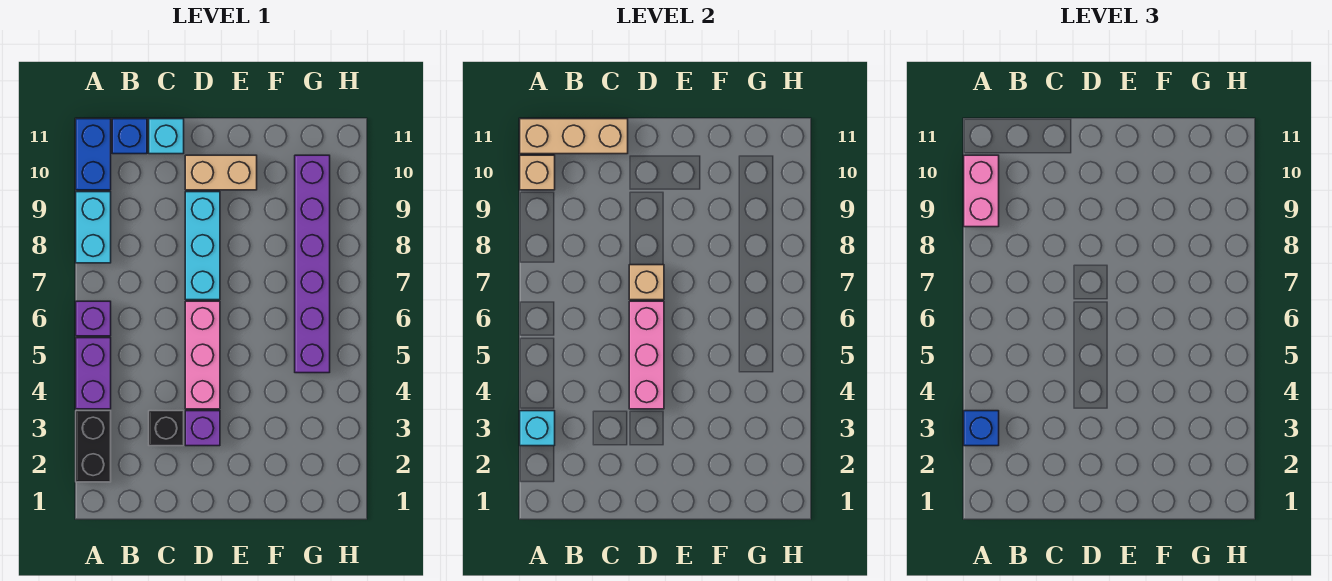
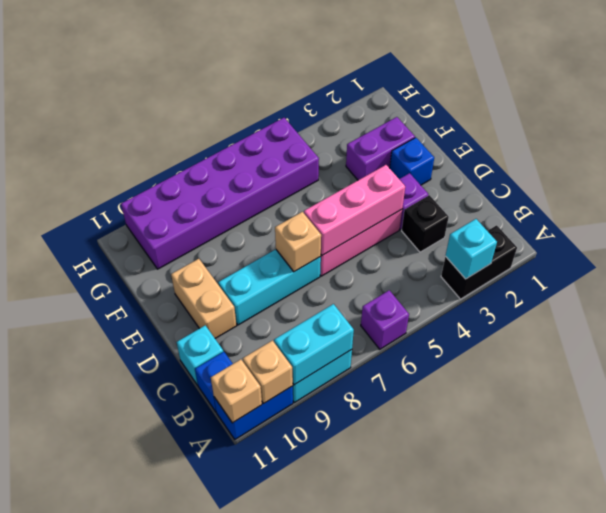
blue brick A3 level 3 -> blue brick E2 level 1
purple brick A4:A5 level 1 -> purple brick F2:F3 level 1
none -> cyan brick A8:A9 level 2
pink brick A9:A10 level 3 -> none
tan brick A11:C11 level 2 -> tan brick A11 level 2
purple brick G5:G10 level 1 -> purple brick G5:H10 level 1

